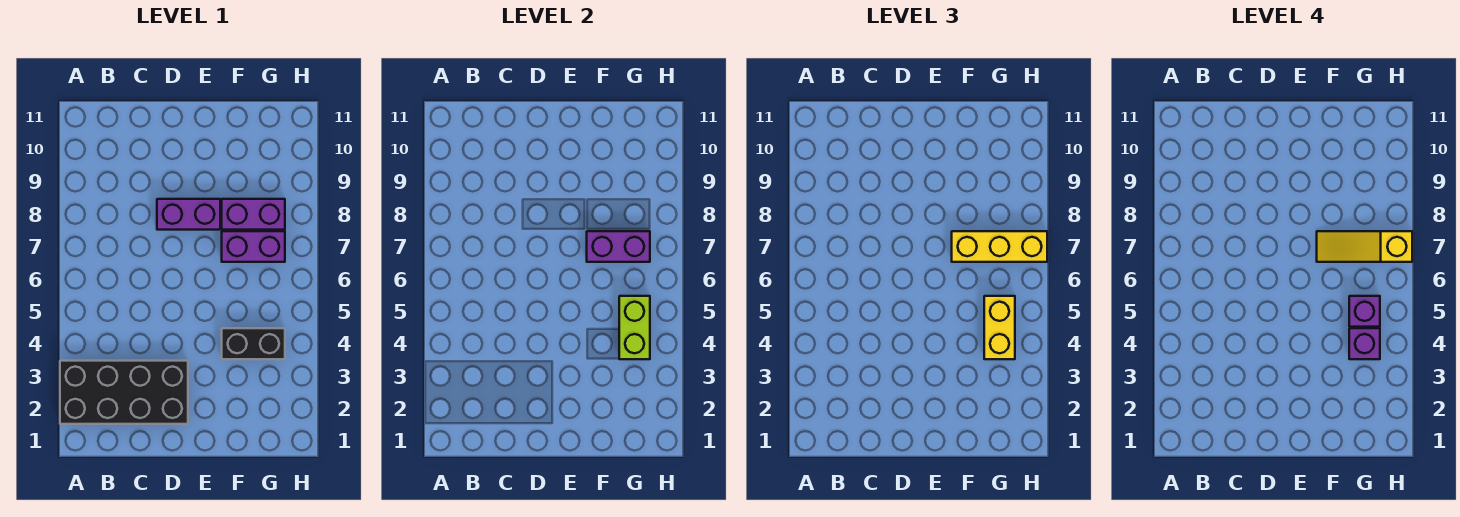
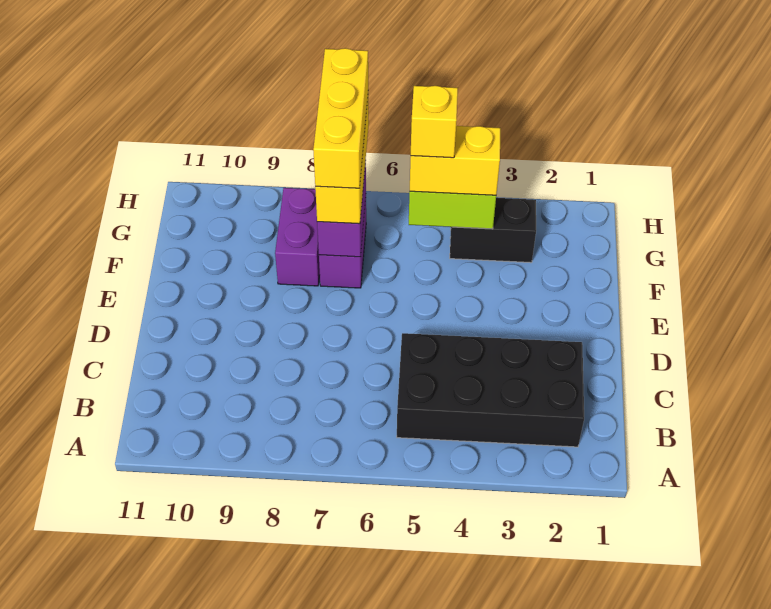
black brick A2:D3 level 1 -> black brick B2:C5 level 1
purple brick D8:E8 level 1 -> none
black brick F4:G4 level 1 -> black brick G3:G4 level 1
yellow slope F7:H7 level 4 top H -> yellow brick F7:H7 level 4
purple brick G4 level 4 -> none
purple brick G5 level 4 -> yellow brick G5 level 4

